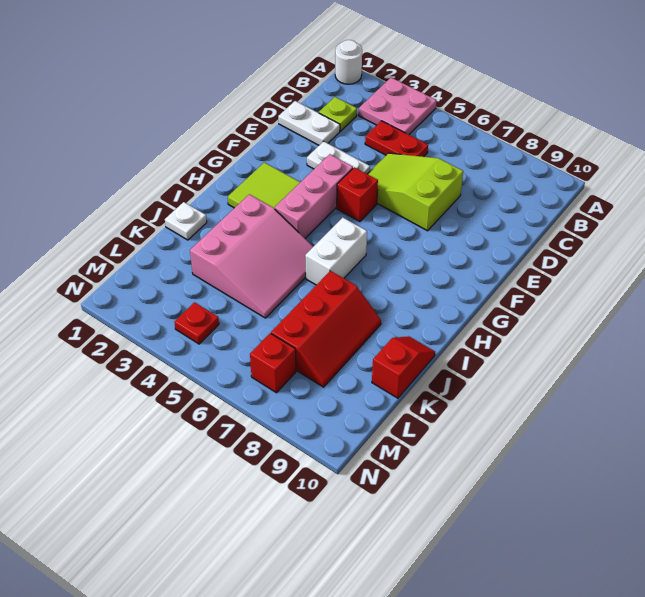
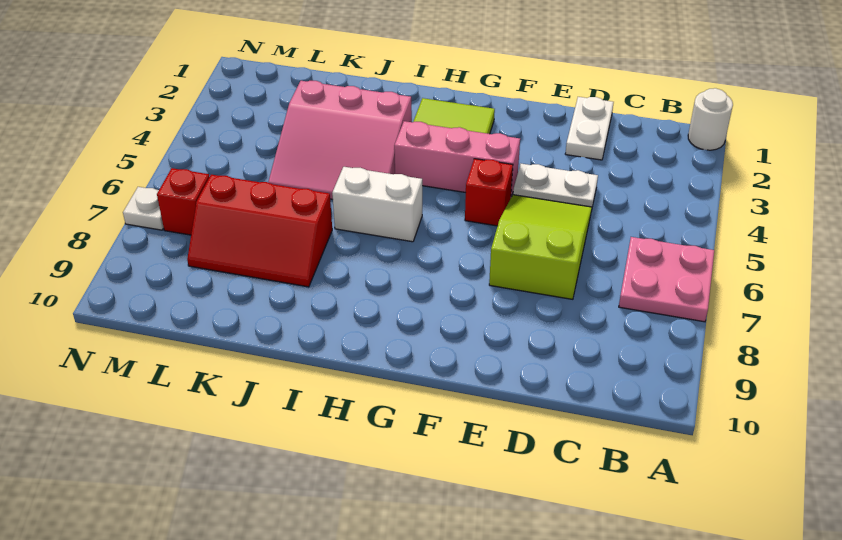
pink plate A3:B4 level 1 -> pink plate A6:B7 level 1
lime plate C2 level 1 -> none
red plate C4:C5 level 1 -> none
white plate E3:E4 level 1 -> white plate D4:E4 level 1
white plate J1 level 1 -> white plate N7 level 1
red slope J10:K10 level 1 top K -> none
red plate M4 level 1 -> none

